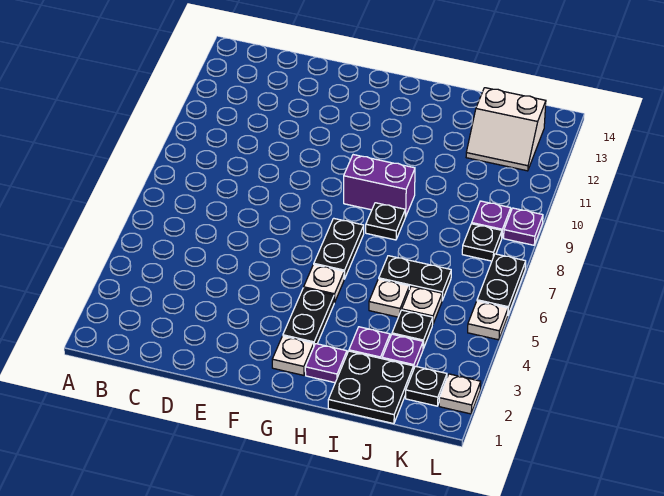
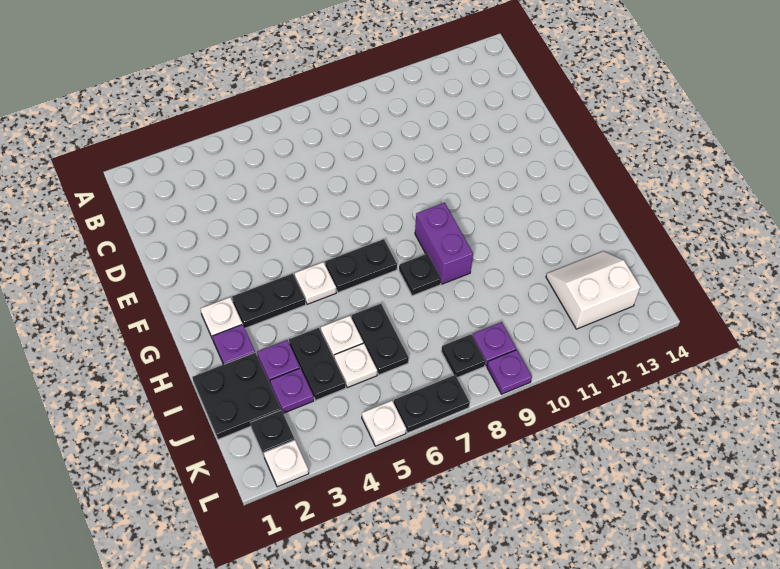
black plate J4 level 1 -> black plate I4:J4 level 1
white slope J12:K13 level 1 top 13 -> white slope J12:K13 level 1 top K

